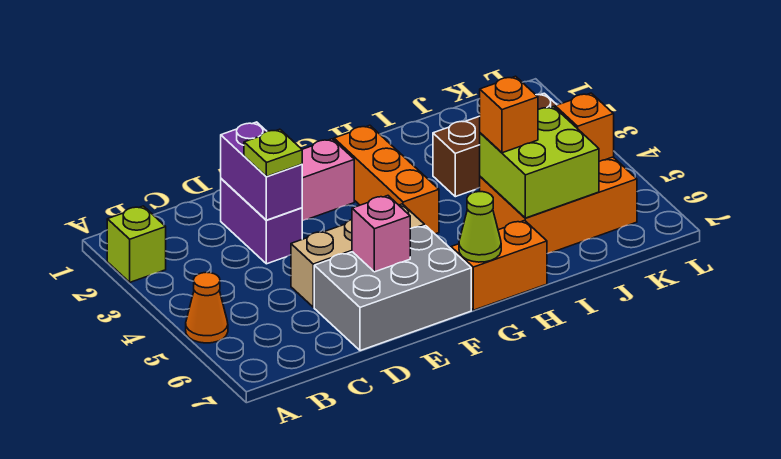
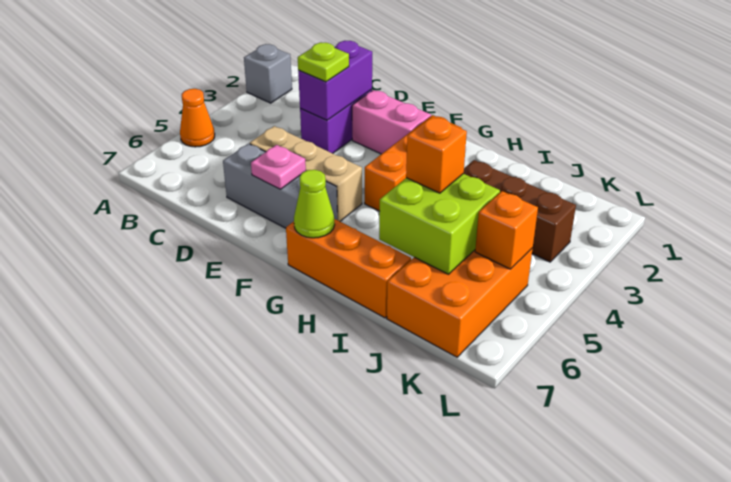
lime brick A2 level 1 -> grey brick A2 level 1
grey brick D6:F7 level 1 -> grey brick D6:F6 level 1
pink brick E6 level 2 -> pink plate E6 level 2
orange brick G7:H7 level 1 -> orange brick G7:I7 level 1
orange brick I5:K6 level 1 -> orange brick J5:K7 level 1

